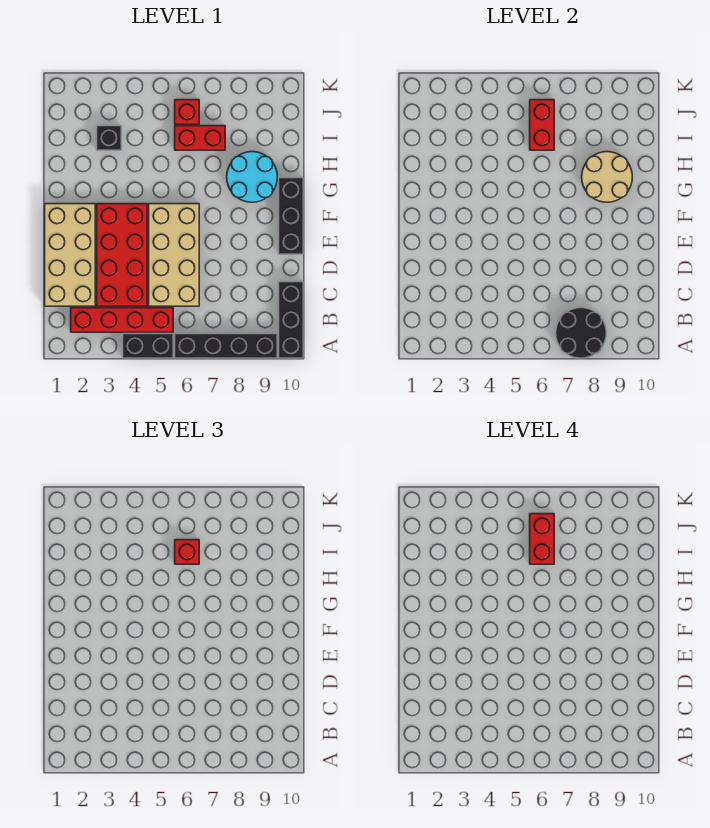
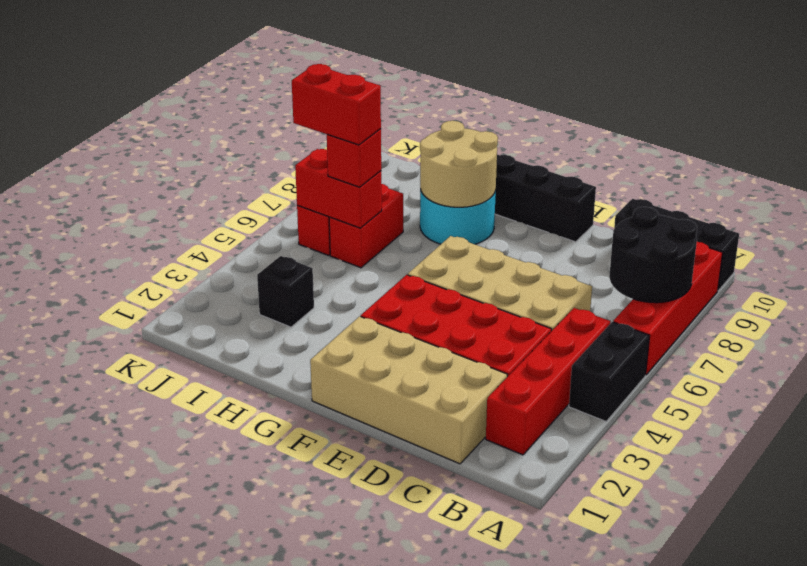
black brick A6:A9 level 1 -> red brick A6:A9 level 1

